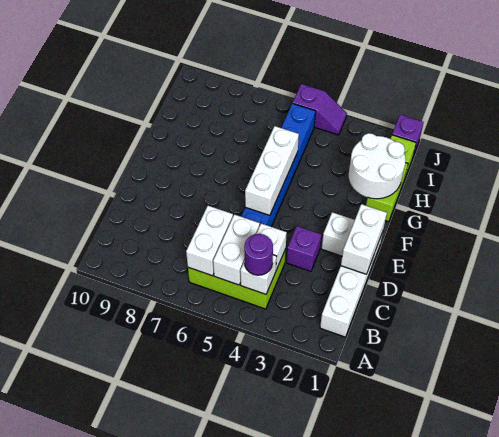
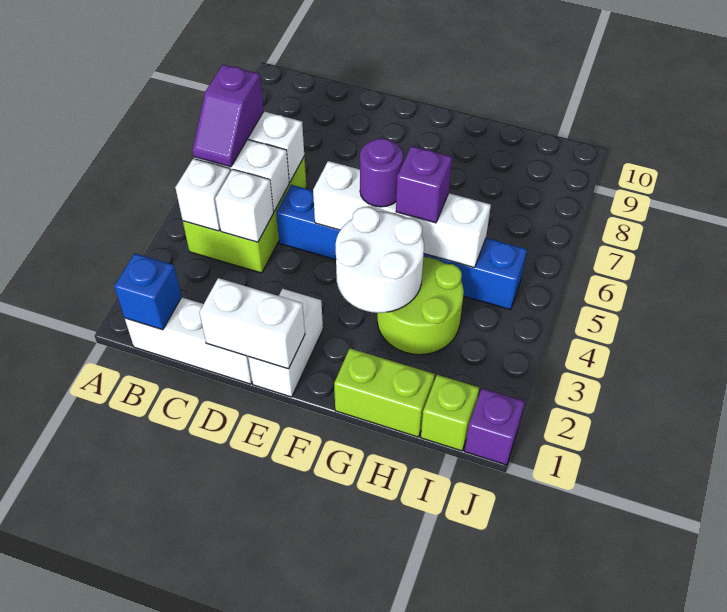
none -> blue brick B1 level 2
purple round brick B4 level 3 -> purple round brick F5 level 3
purple brick D3 level 1 -> purple brick G5 level 3
white brick E5:G5 level 2 -> white brick E5:H5 level 2
white round brick G1:H2 level 2 -> white round brick F3:G4 level 2
none -> lime round brick G3:H4 level 1
purple slope J4:J5 level 1 top 5 -> purple slope B5:B6 level 3 top 6

